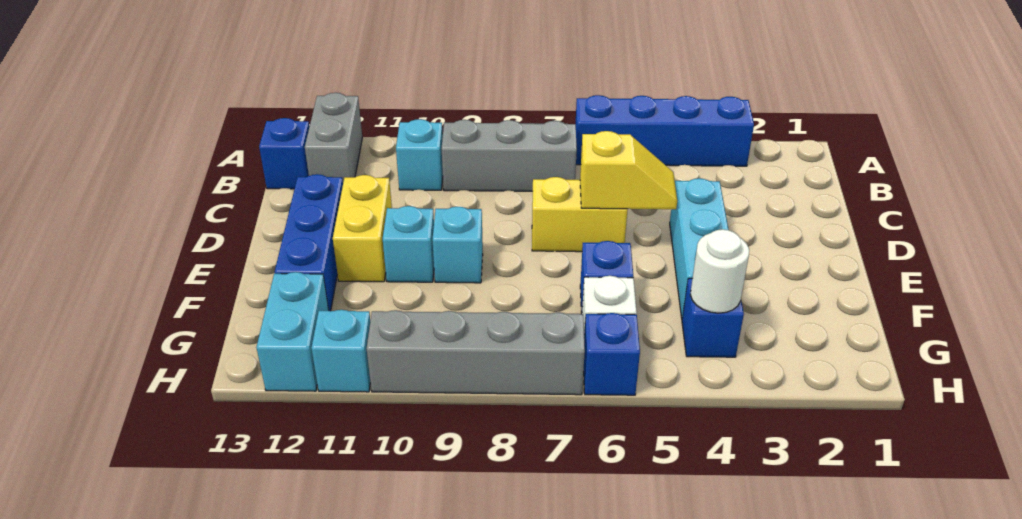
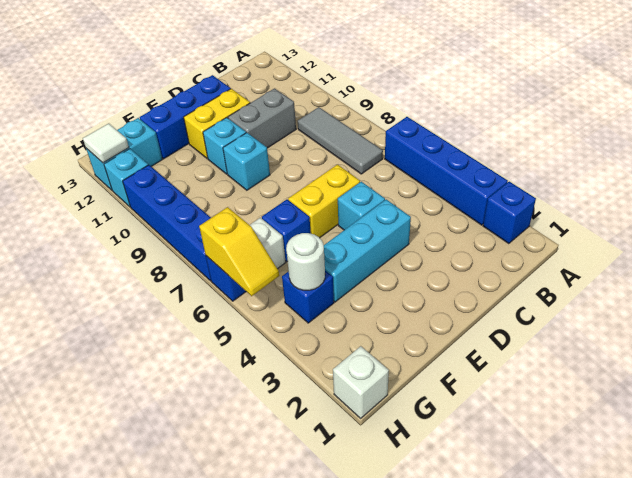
grey brick A12:B12 level 1 -> grey brick C10:D10 level 1
grey brick B7:B9 level 1 -> grey tile B7:B9 level 1
cyan brick B10 level 1 -> cyan brick D5 level 1
blue brick B13 level 1 -> blue brick A2 level 1
yellow slope D5:D6 level 2 top 6 -> yellow slope H5:H6 level 2 top 6
yellow brick D6:D7 level 1 -> yellow brick D6:E6 level 1
none -> white brick H1 level 1
grey brick H7:H10 level 1 -> blue brick H7:H10 level 1
none -> white tile H12 level 2

